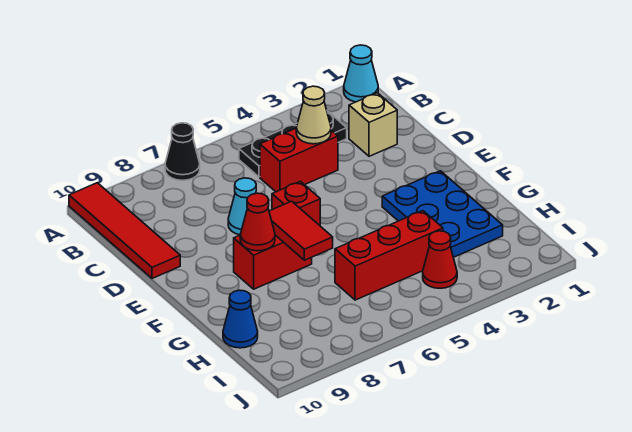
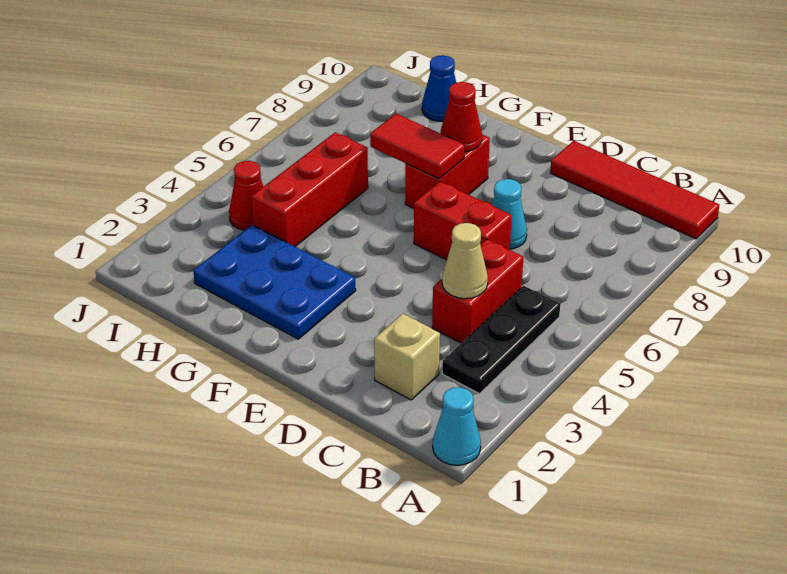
black cone A7 level 1 -> none
red brick E6 level 1 -> red brick D6:E6 level 1

